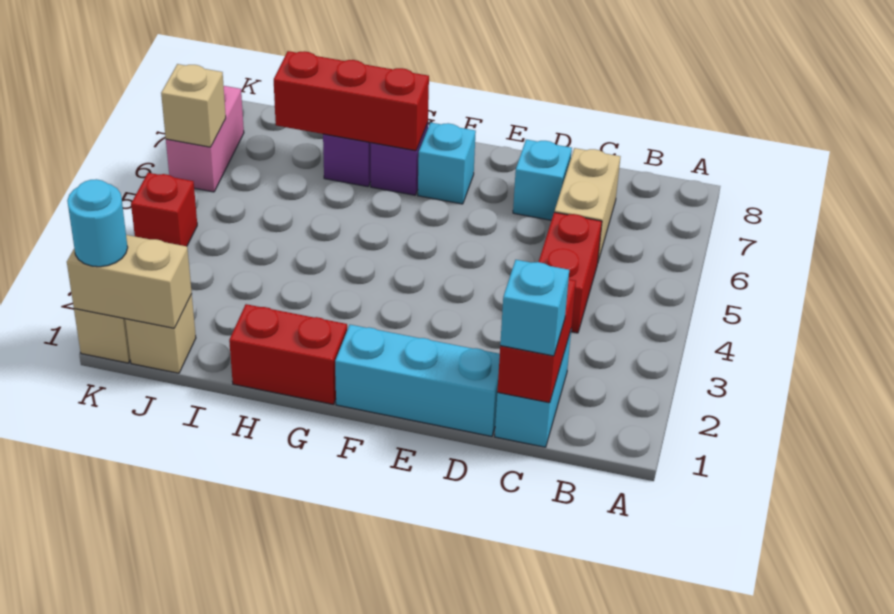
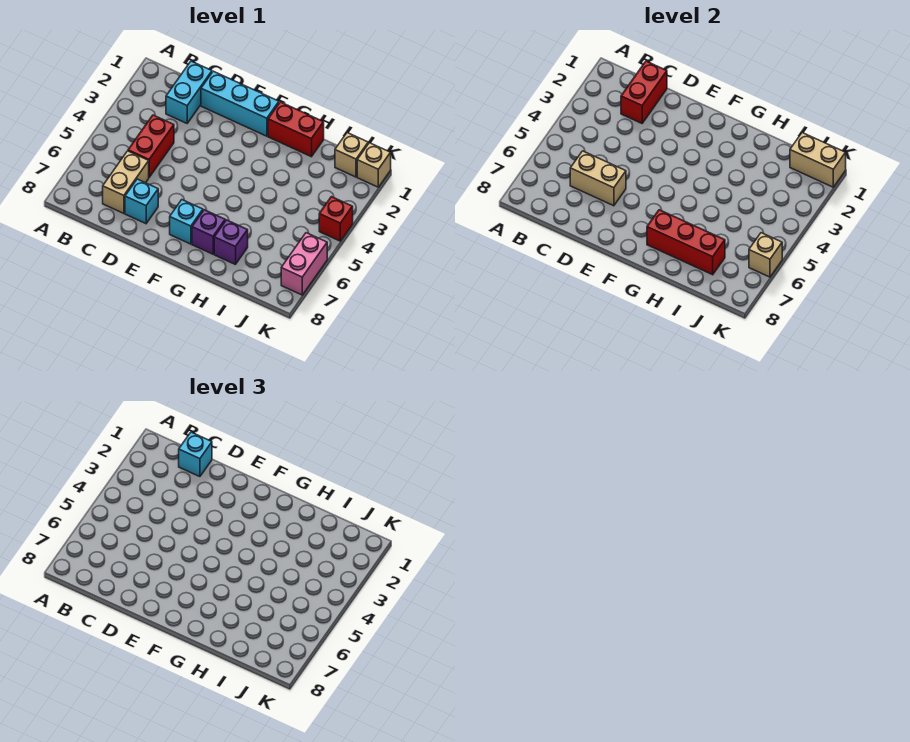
none -> tan brick C6:D6 level 2
cyan round brick K1 level 3 -> none

